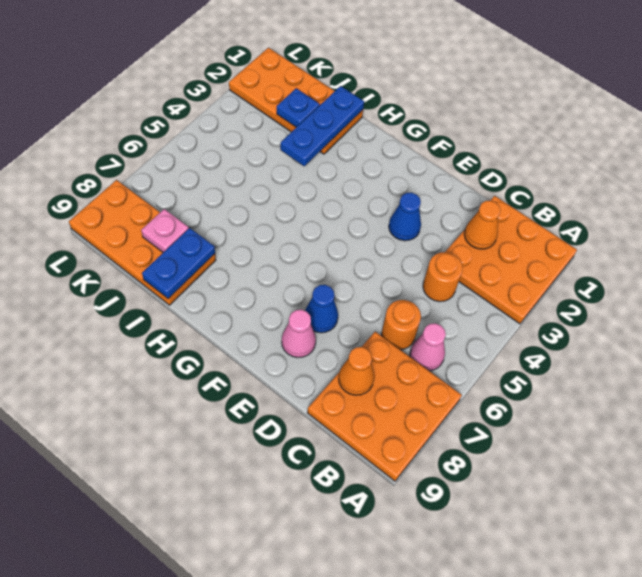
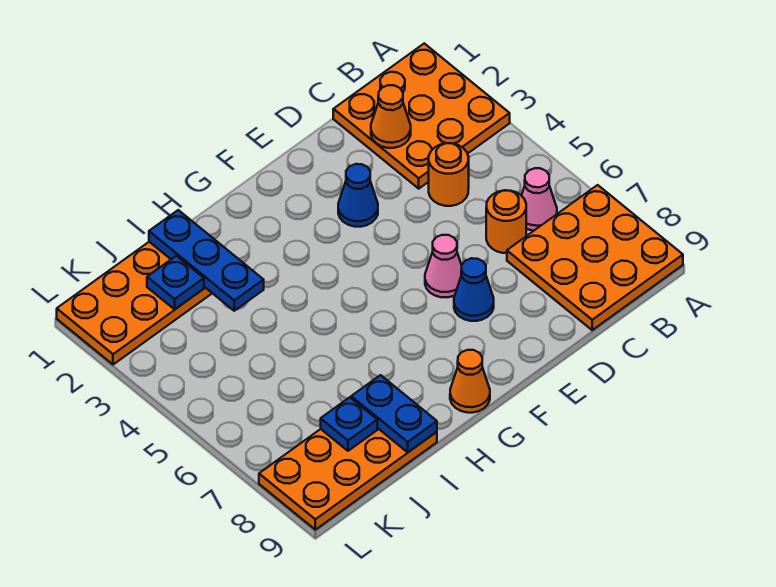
orange cone C8 level 2 -> orange cone G9 level 1
pink cone E8 level 1 -> pink cone E6 level 1
pink plate J8 level 2 -> blue plate J8 level 2

